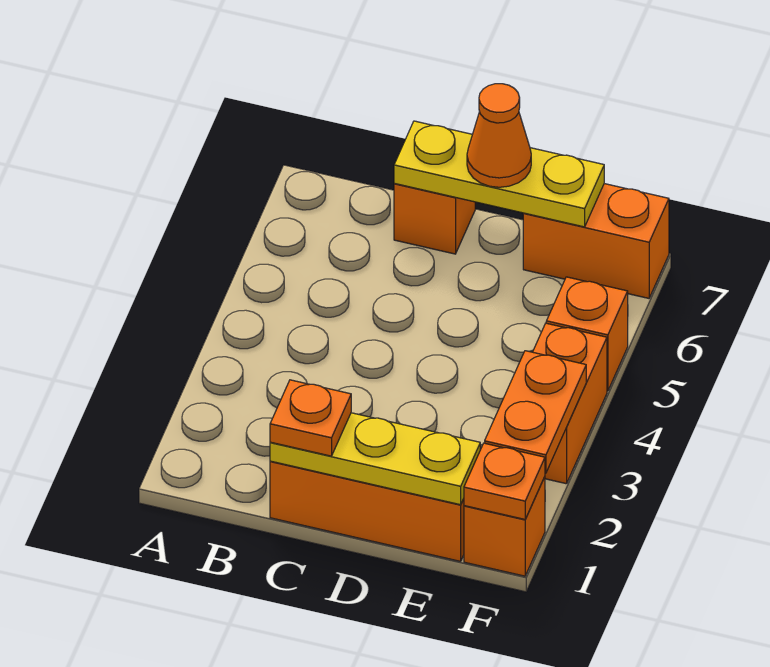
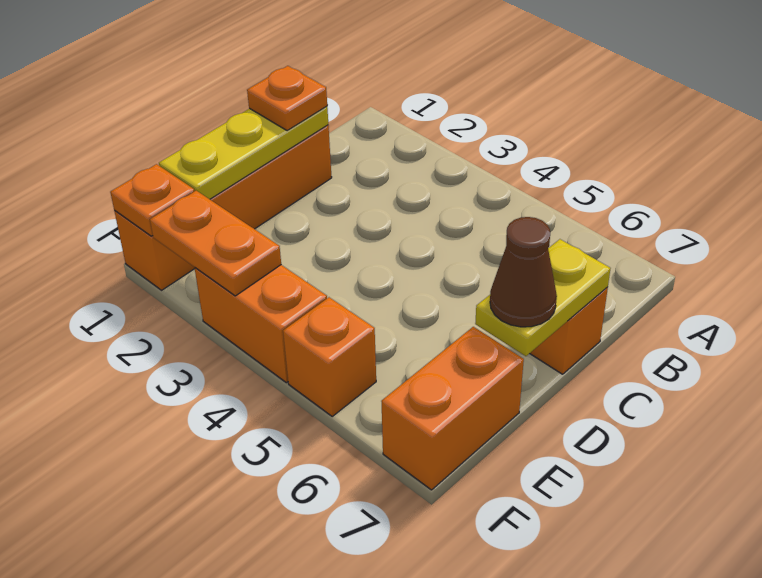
yellow plate C7:E7 level 2 -> yellow plate C7:D7 level 2
orange cone D7 level 3 -> brown cone D7 level 3

